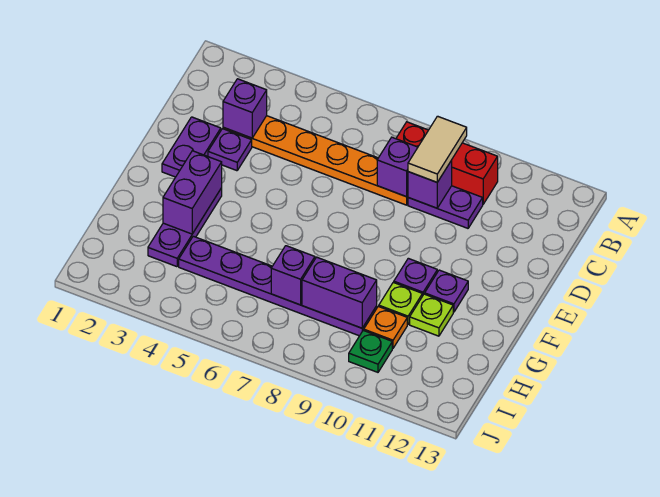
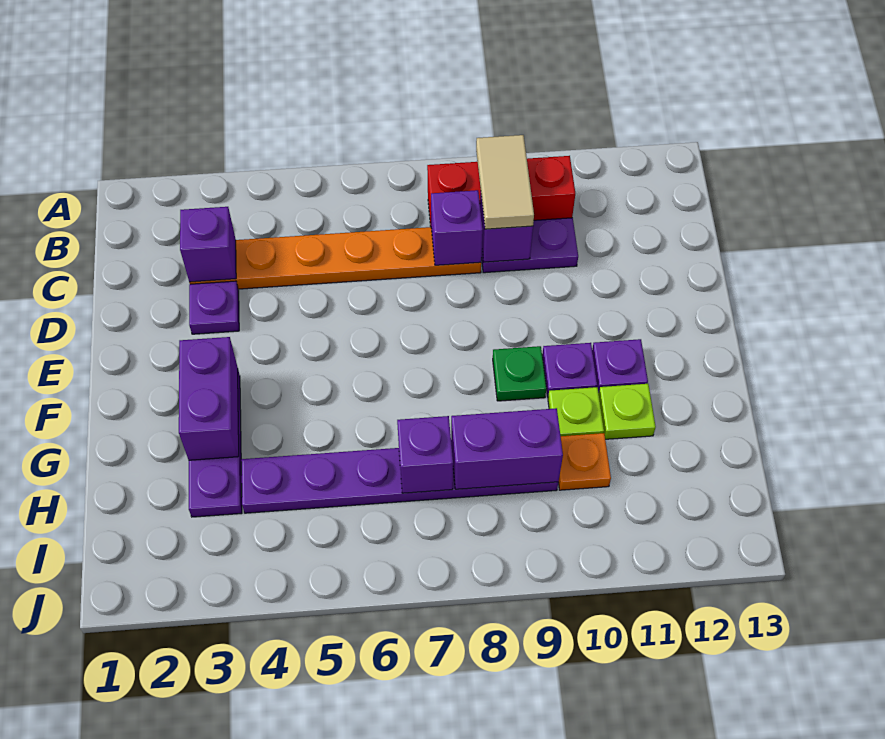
purple plate D2:E2 level 1 -> none
green plate I10 level 1 -> green plate F9 level 1

